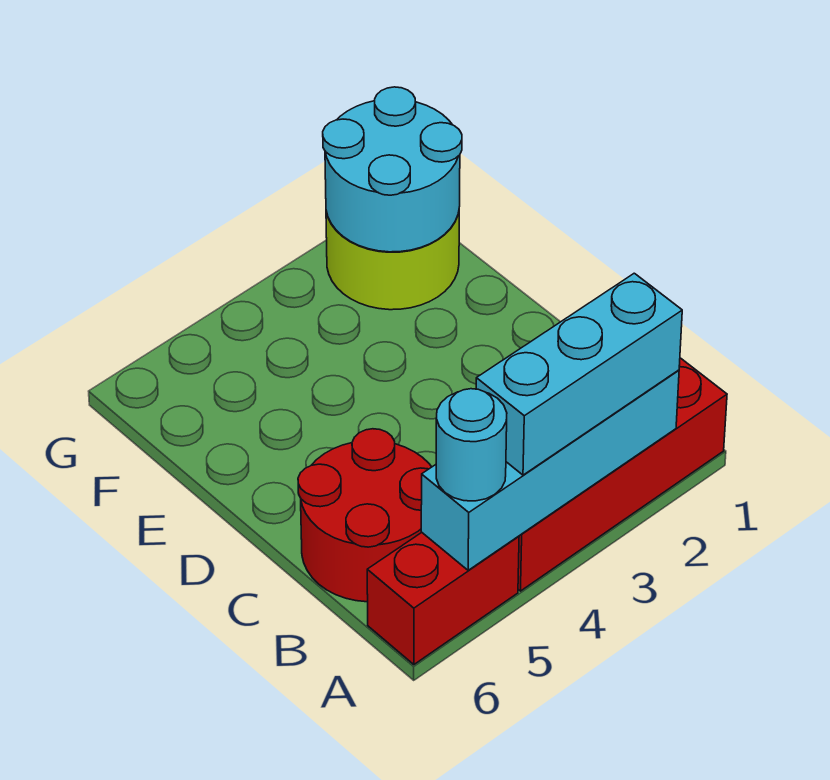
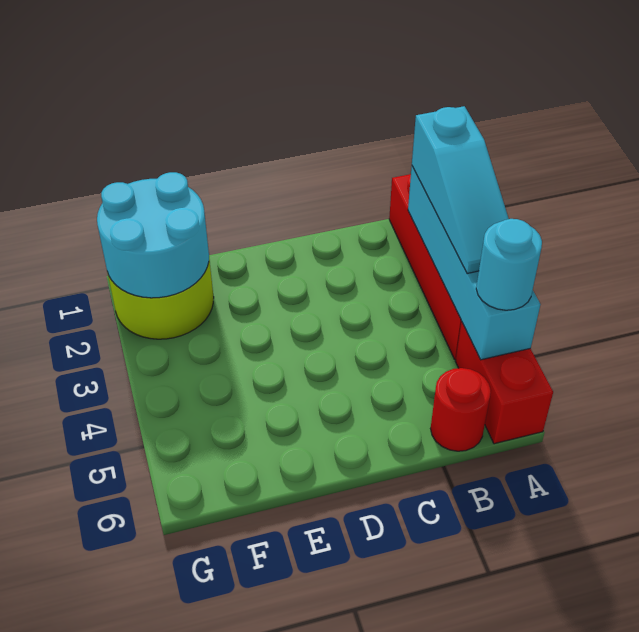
cyan brick A2:A4 level 3 -> cyan slope A2:A4 level 3 top 2
red round brick B5:C6 level 1 -> red round brick B6 level 1

